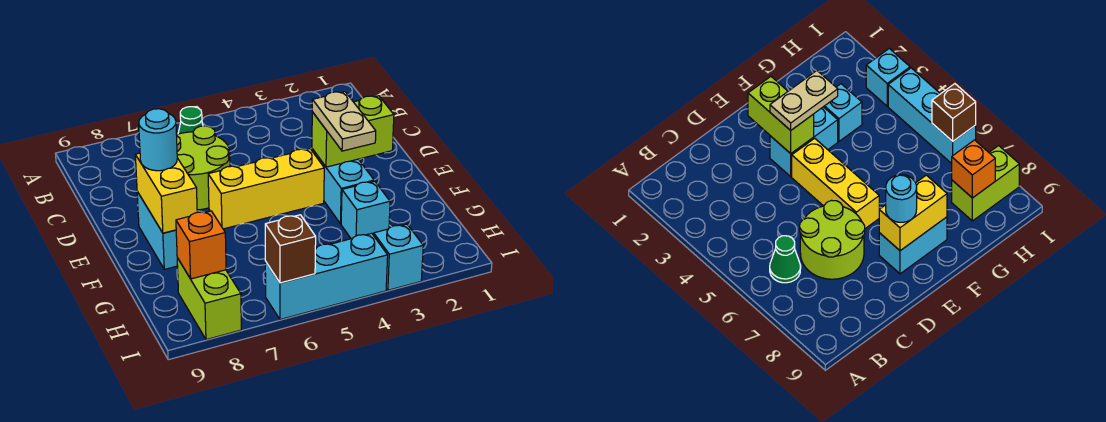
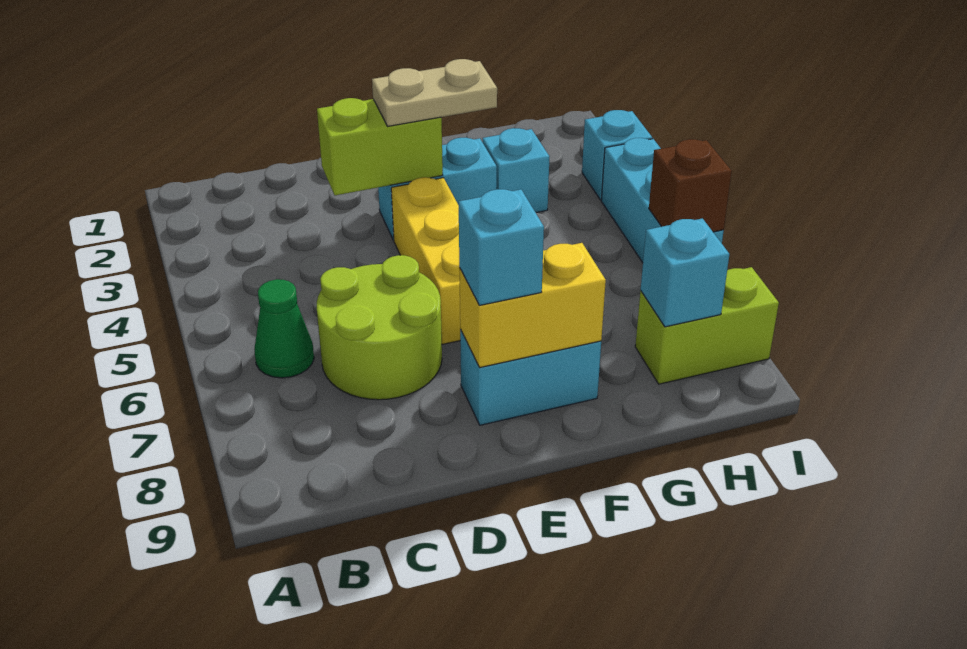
lime brick E2:E3 level 2 -> lime brick D3:E3 level 2
cyan round brick E8 level 3 -> cyan brick E8 level 3
orange brick H8 level 2 -> cyan brick H8 level 2

